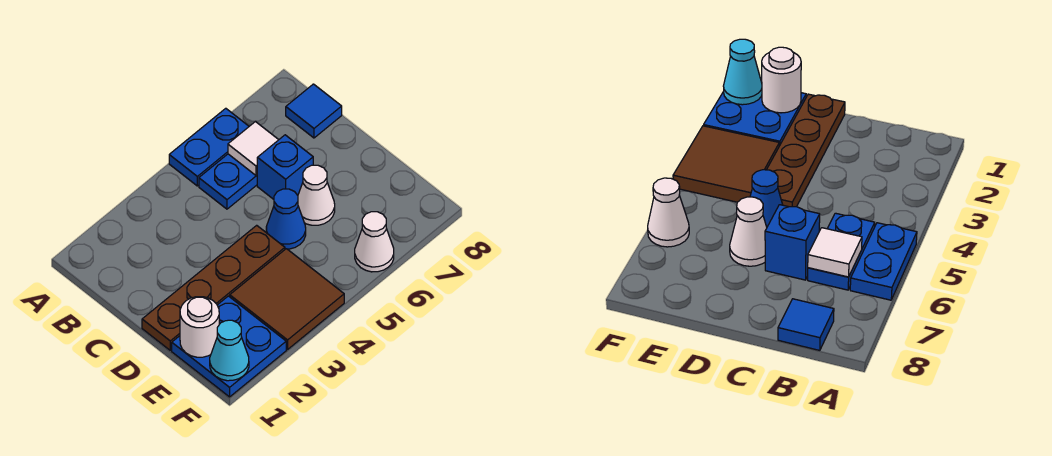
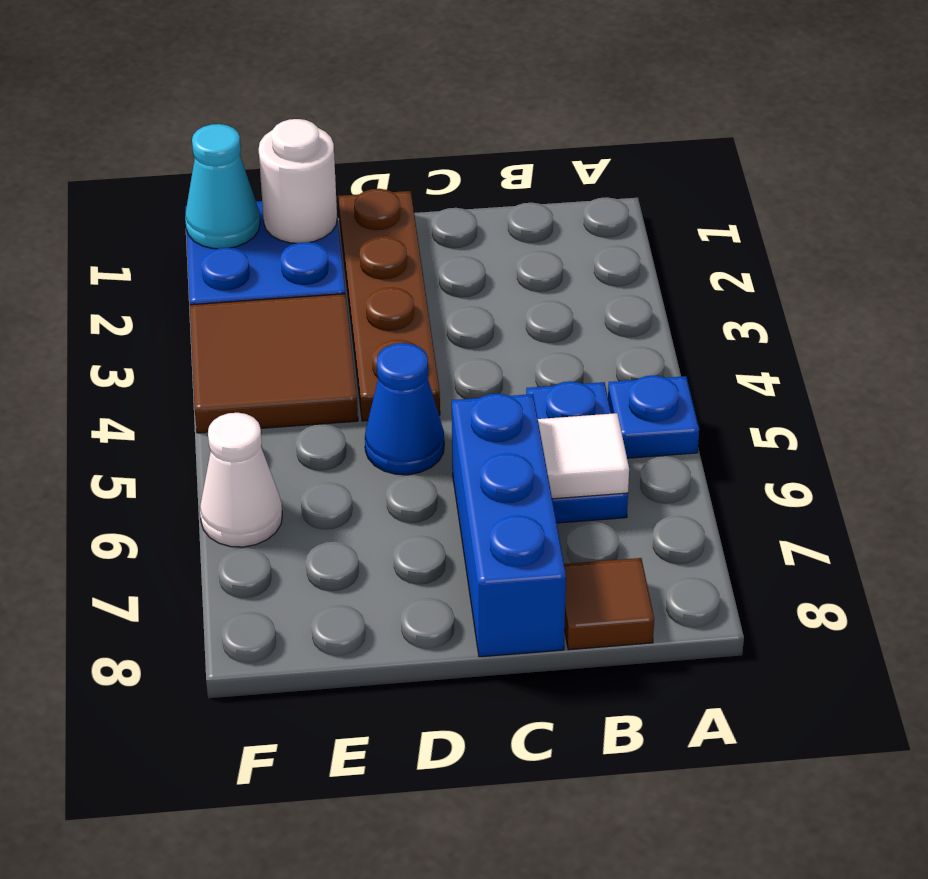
blue plate A5:A6 level 1 -> blue plate A5 level 1
blue tile B8 level 1 -> brown tile B8 level 1
blue brick C6 level 1 -> blue brick C6:C8 level 1
white cone D6 level 1 -> none

